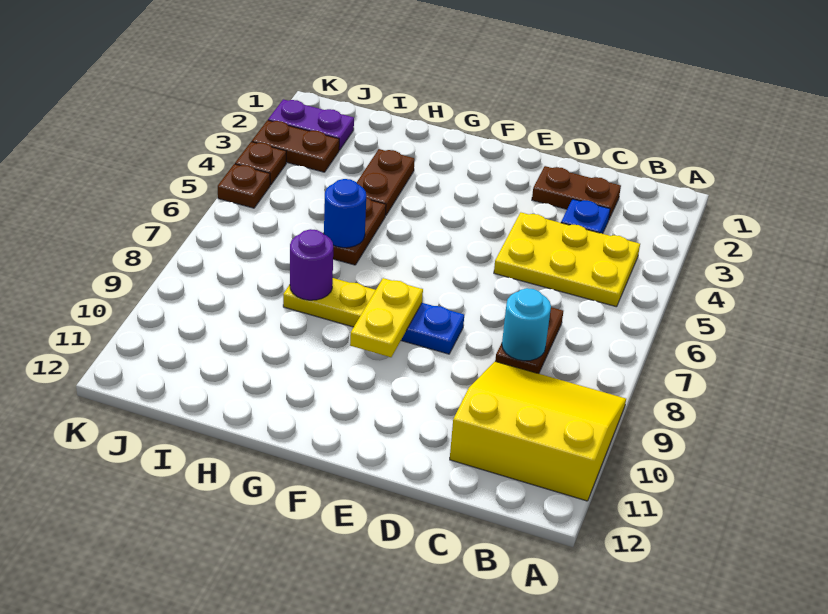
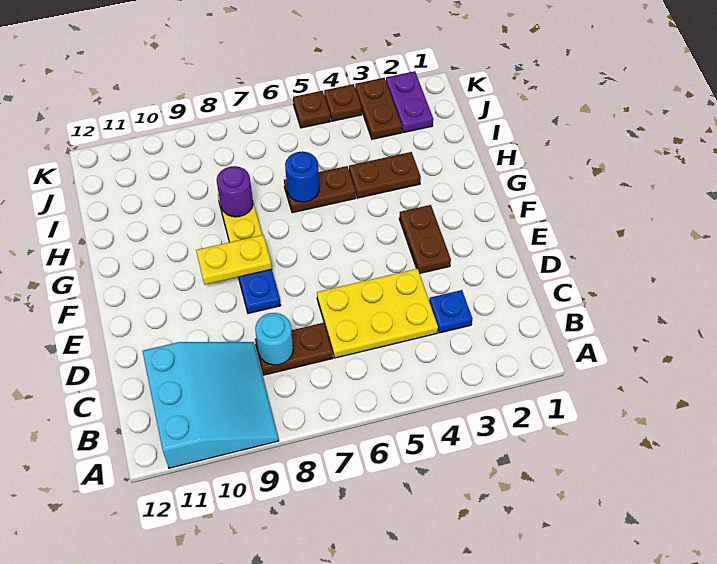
yellow slope A9:C11 level 1 top 11 -> cyan slope A9:C11 level 1 top 11
yellow plate B4:D5 level 1 -> yellow plate C4:D6 level 1
brown plate C2:D2 level 1 -> brown plate E3:F3 level 1

